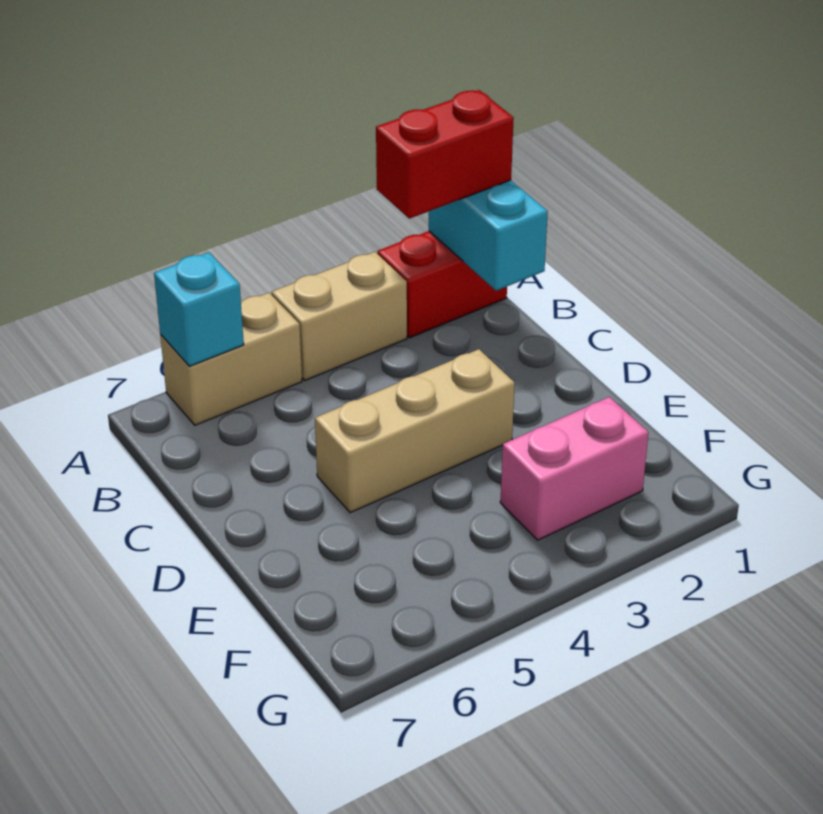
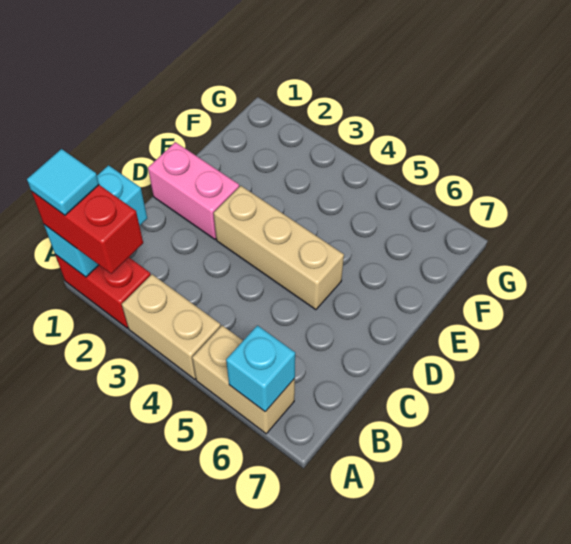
none -> cyan tile A1 level 4
pink brick F2:F3 level 1 -> pink brick D1:D2 level 1

